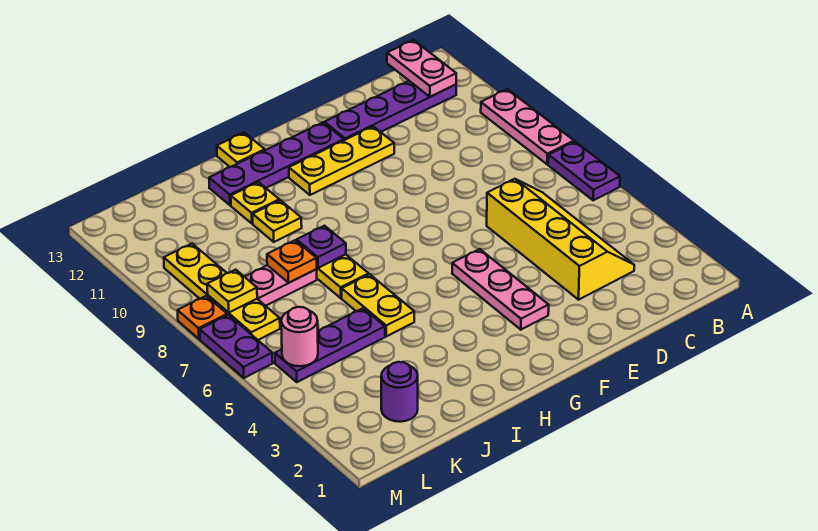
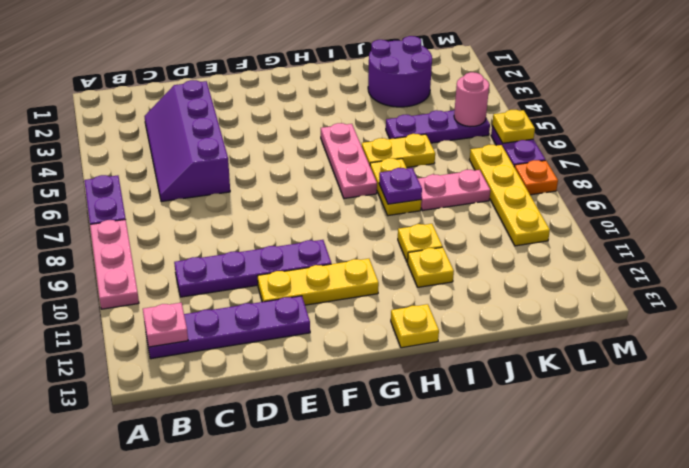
pink plate B12:B13 level 2 -> pink plate B12 level 2
yellow slope C3:D6 level 1 top D -> purple slope C3:D6 level 1 top D
pink plate F3:F5 level 1 -> pink plate H5:H7 level 1
purple plate F12:I12 level 1 -> purple plate C10:F10 level 1
yellow plate I5:I6 level 1 -> yellow plate I6:J6 level 1
orange plate J8 level 2 -> none
purple round brick K2 level 1 -> purple round brick J2:K3 level 1
yellow plate L8 level 2 -> yellow plate M6 level 2

